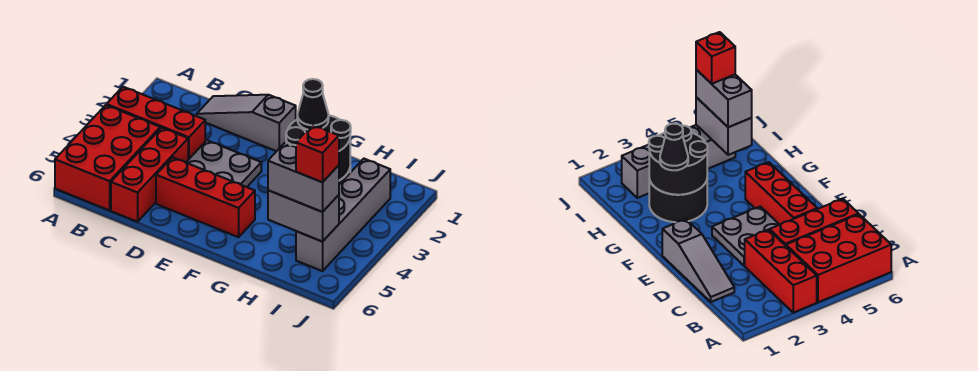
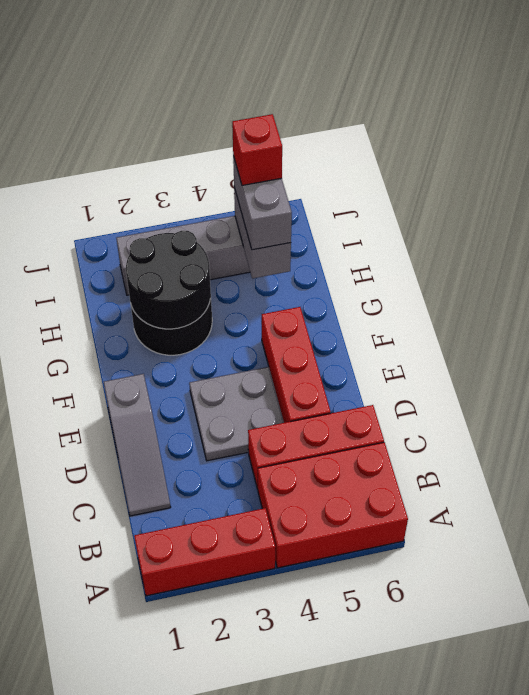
red brick A3:C3 level 1 -> red brick A1:A3 level 1
black cone G2 level 3 -> none

